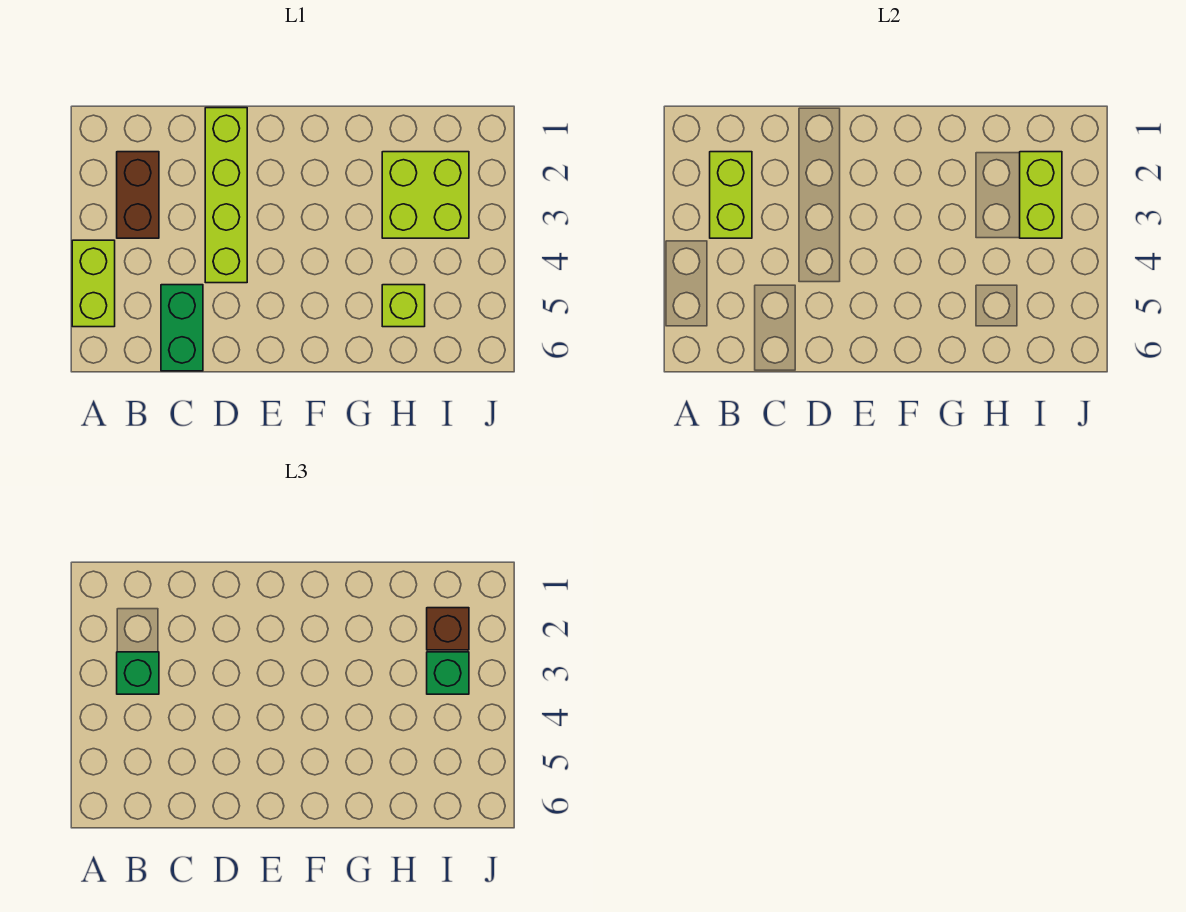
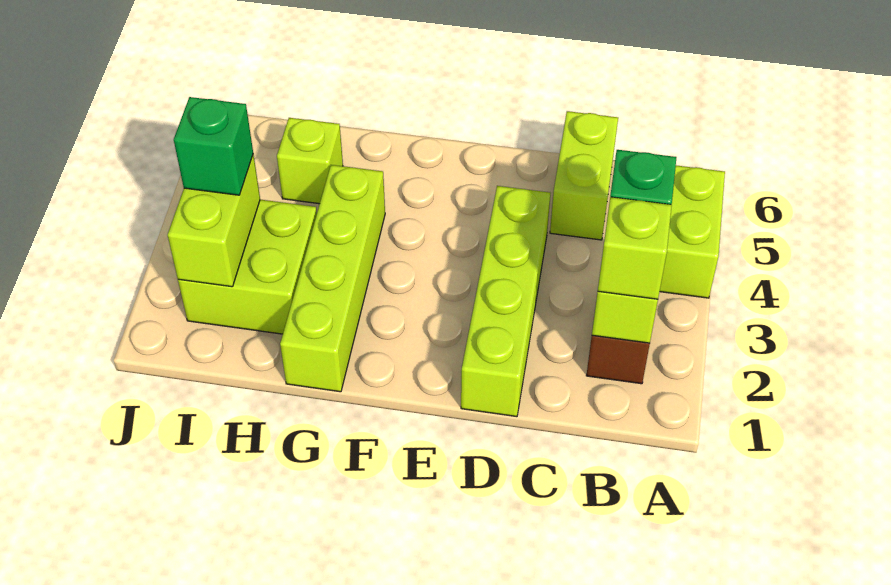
none -> lime brick B2 level 3
green brick C5:C6 level 1 -> lime brick C5:C6 level 1
none -> lime brick G1:G4 level 1
brown brick I2 level 3 -> none

